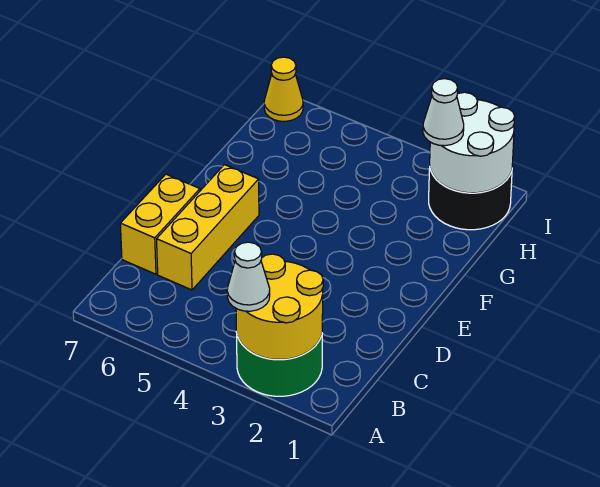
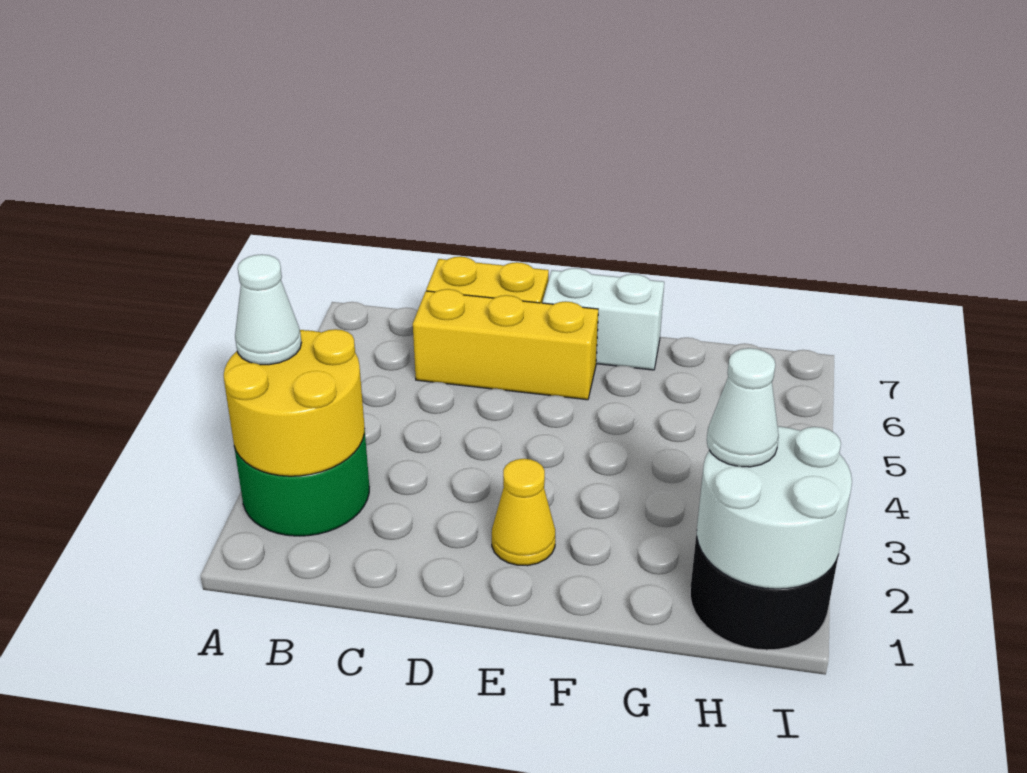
none -> white brick E7:F7 level 1
yellow cone I7 level 1 -> yellow cone E2 level 1

